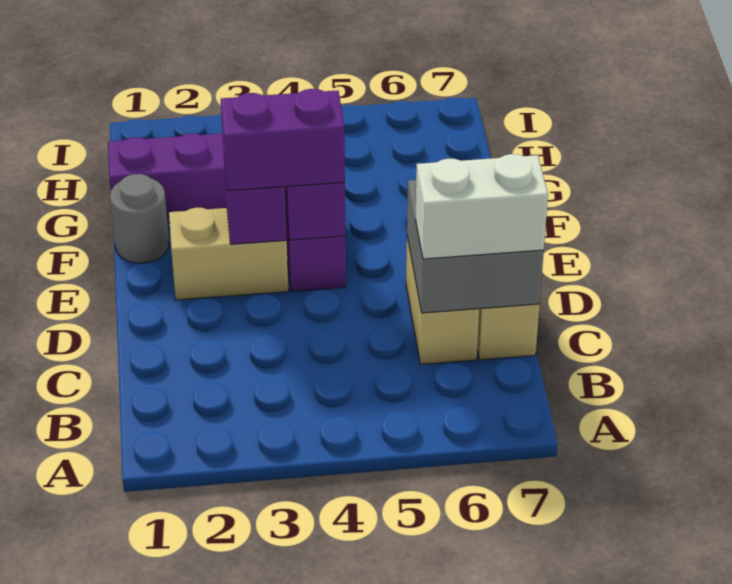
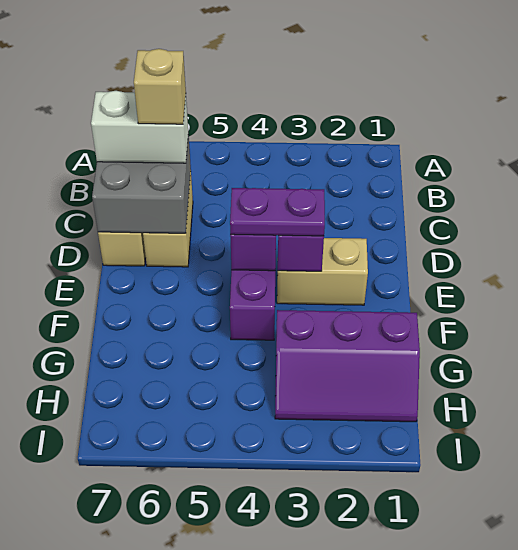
none -> tan brick C6 level 4
purple brick E3:E4 level 3 -> purple plate E3:E4 level 3
grey round brick F1 level 1 -> none

